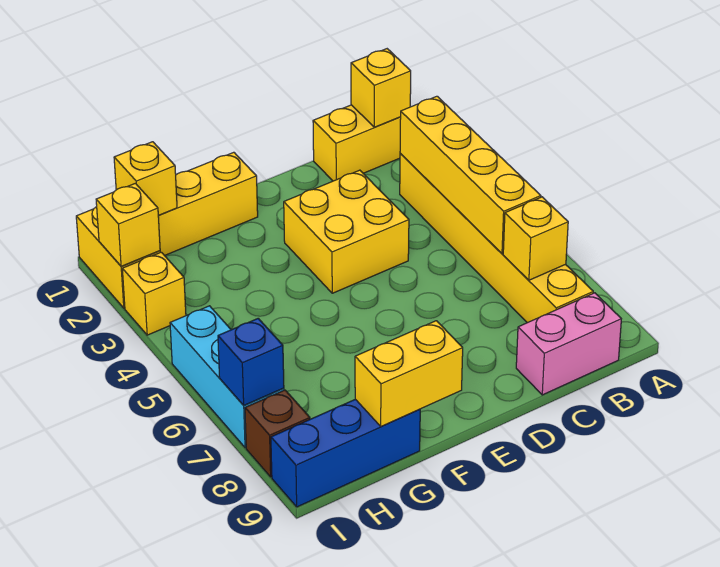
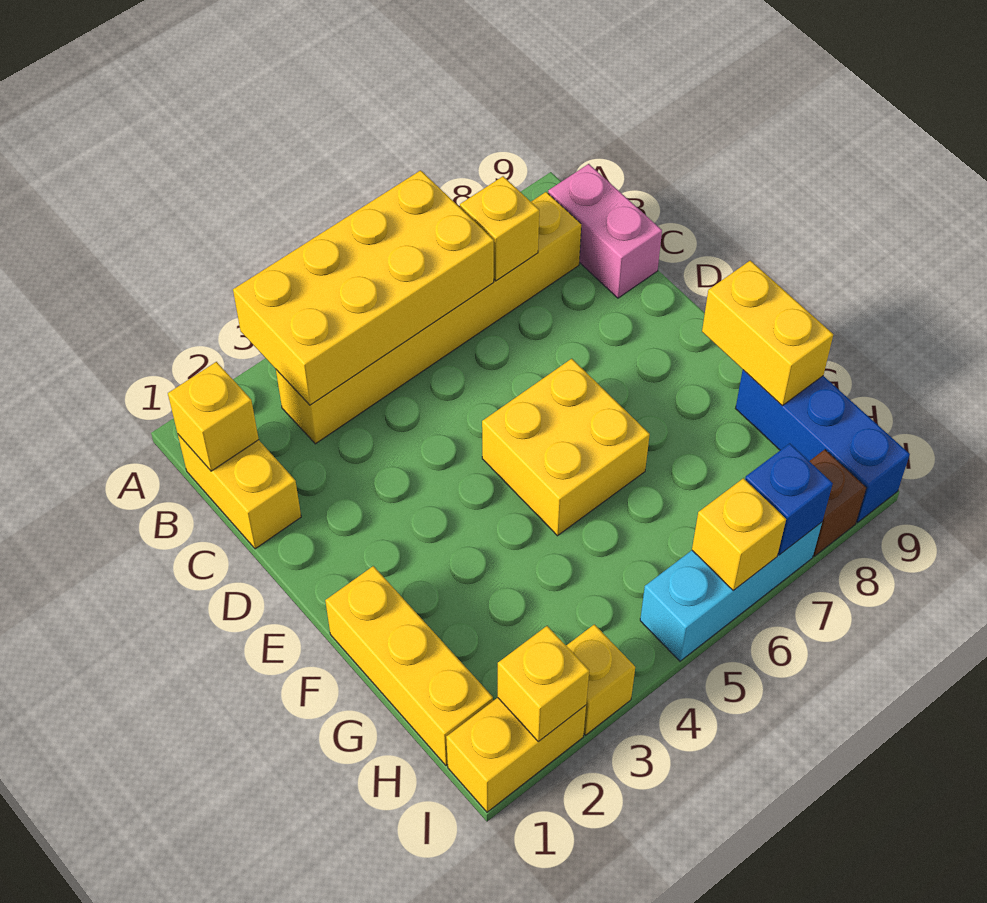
yellow brick B3:B6 level 2 -> yellow brick A3:B6 level 2
yellow brick D3:E4 level 1 -> yellow brick E5:F6 level 1
yellow brick H1 level 2 -> yellow brick I6 level 2

